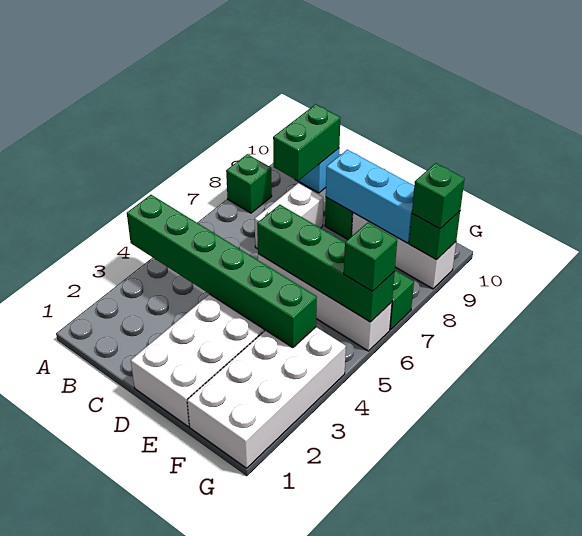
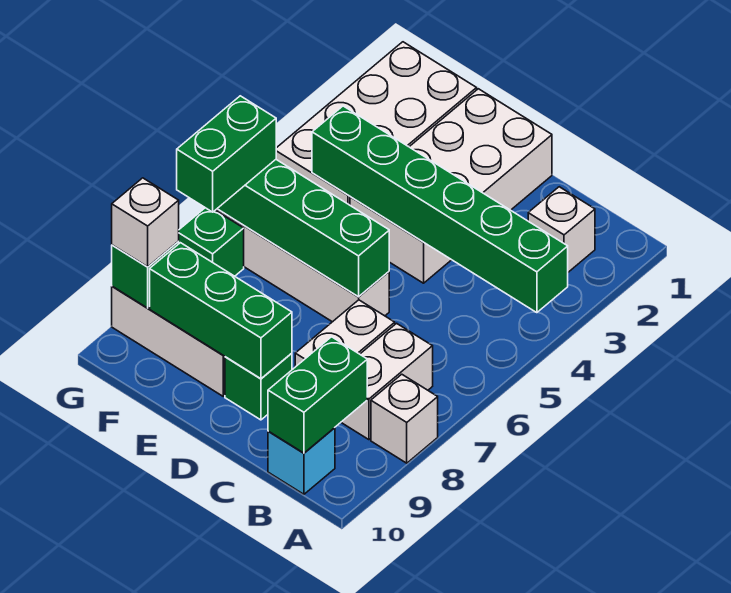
green brick A8 level 1 -> white brick A8 level 1
none -> white brick B2 level 1
none -> white brick B7:B8 level 1
cyan brick D9:F9 level 2 -> green brick D9:F9 level 2
green brick G6 level 3 -> green brick G6:G7 level 3
green brick G9 level 3 -> white brick G9 level 3

